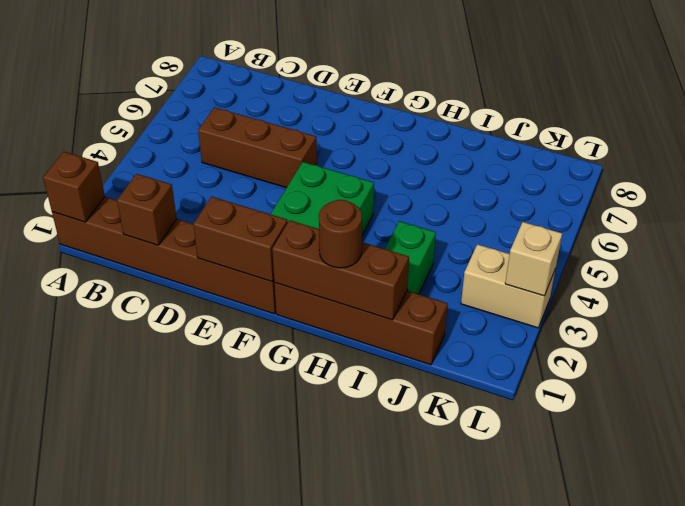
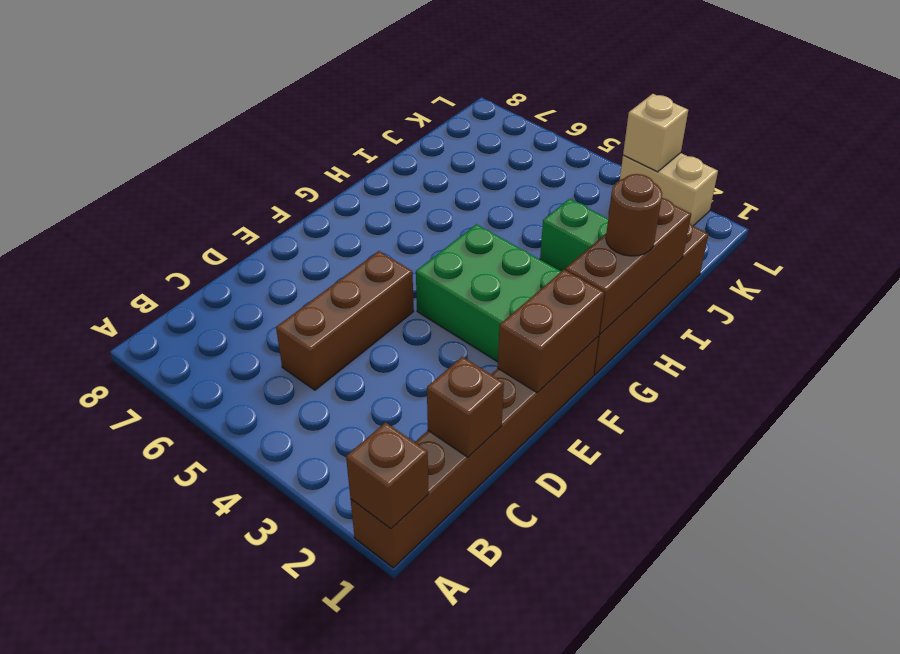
tan brick K3:L3 level 1 -> tan brick L2:L3 level 1

